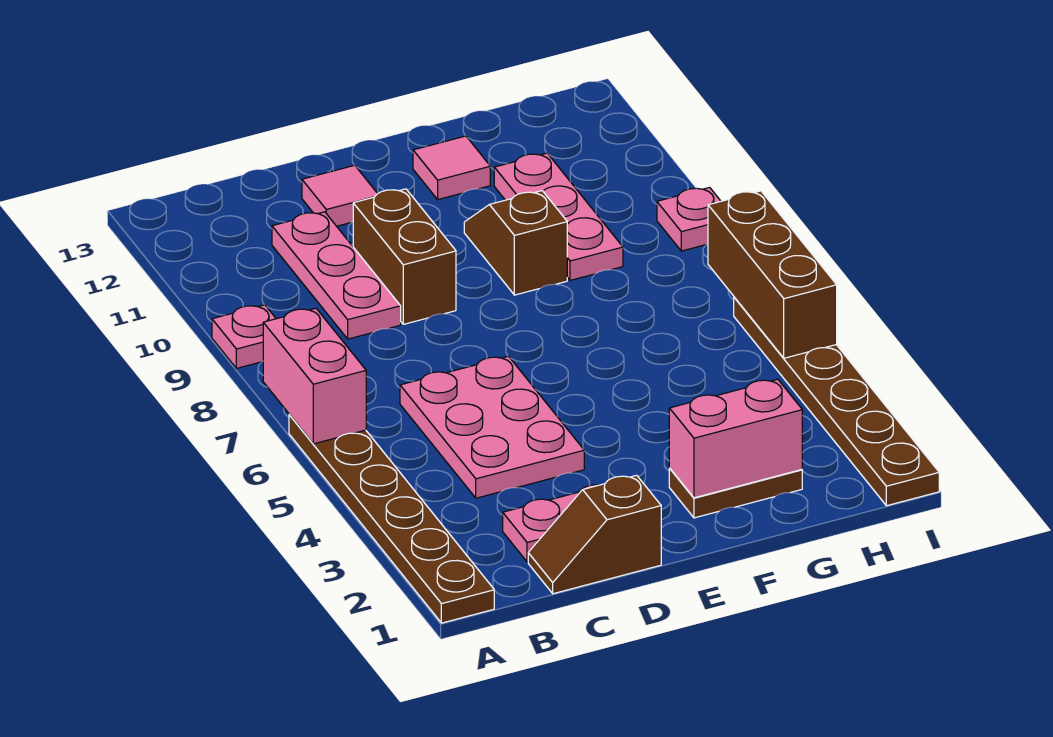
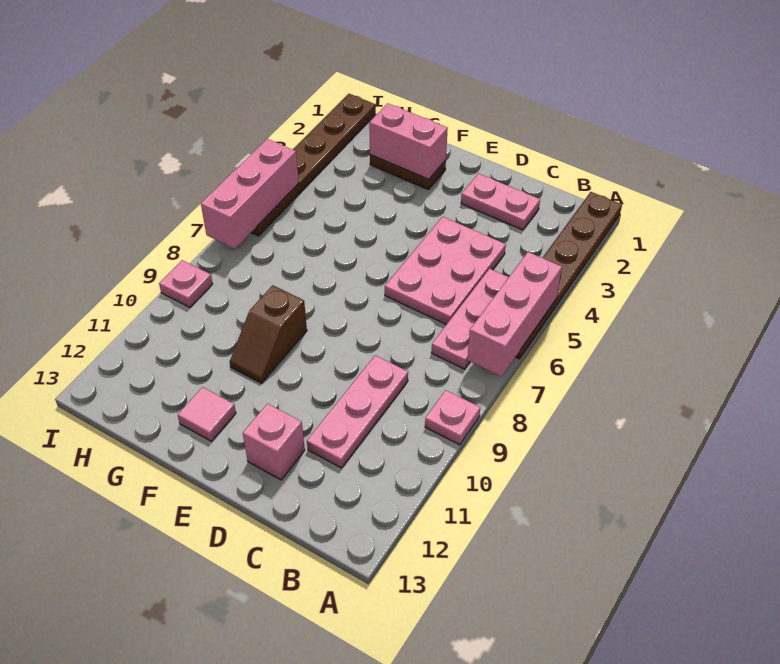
pink brick A6:A7 level 2 -> pink brick A5:A7 level 2
brown slope C1:D1 level 1 top D -> none
brown brick D9:D10 level 1 -> none
pink tile D12 level 1 -> pink brick D12 level 1
pink plate G9:G11 level 1 -> pink plate B5:B7 level 1
brown brick I5:I7 level 2 -> pink brick I5:I7 level 2

